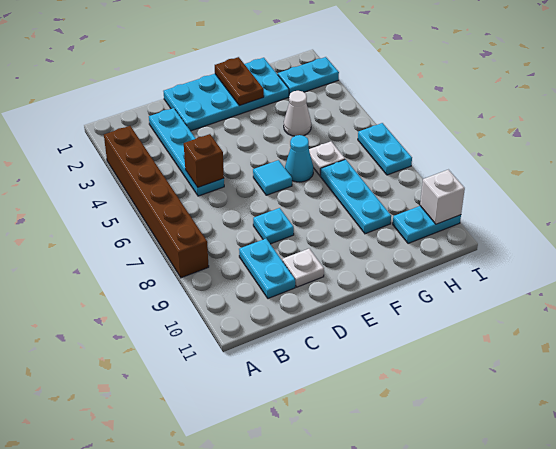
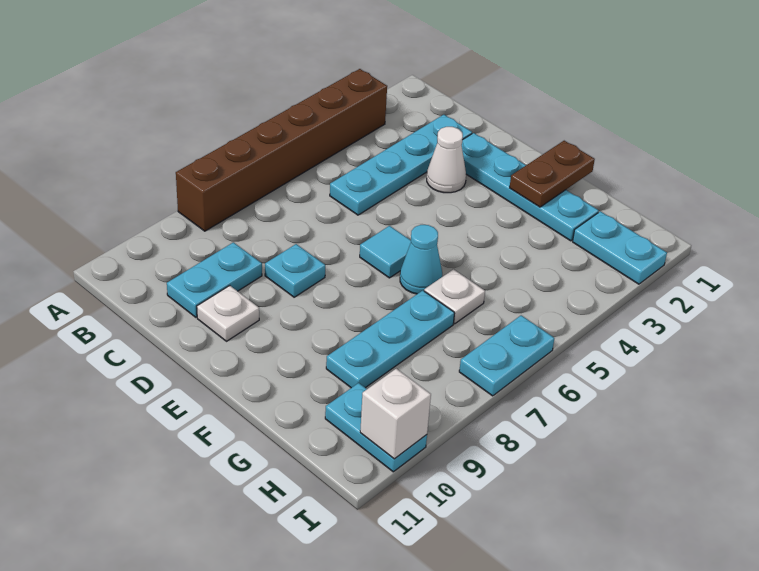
brown brick C5 level 2 -> none
cyan plate D1:G2 level 1 -> cyan plate D2:G2 level 1
white cone G4 level 1 -> white cone D3 level 1

